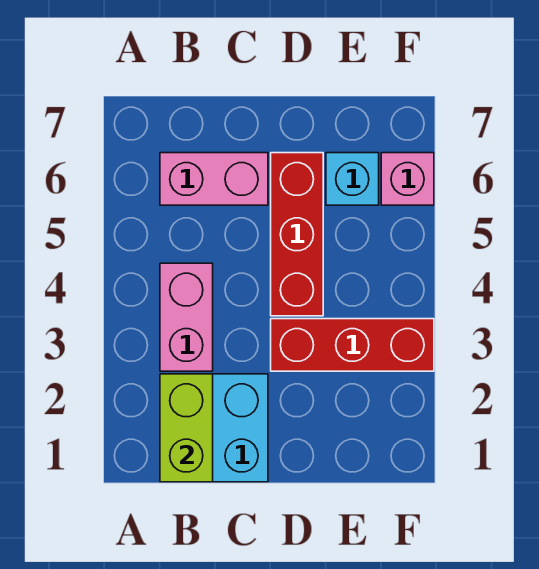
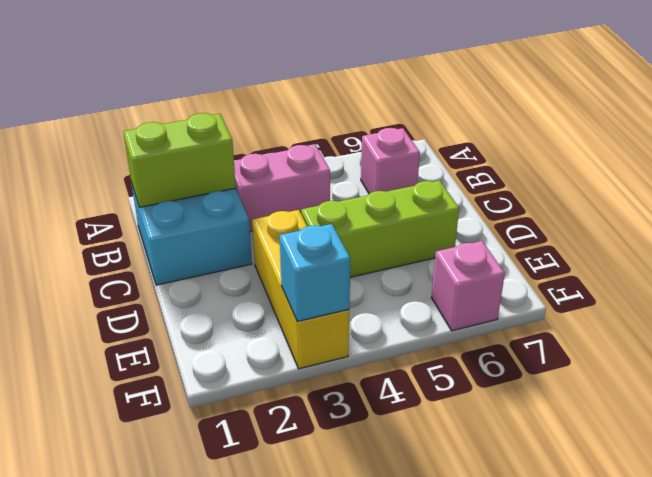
pink brick B6:C6 level 1 -> pink brick B6 level 1
red brick D3:F3 level 1 -> yellow brick D3:F3 level 1
red brick D4:D6 level 1 -> lime brick D4:D6 level 1
cyan brick E6 level 1 -> cyan brick F3 level 2

